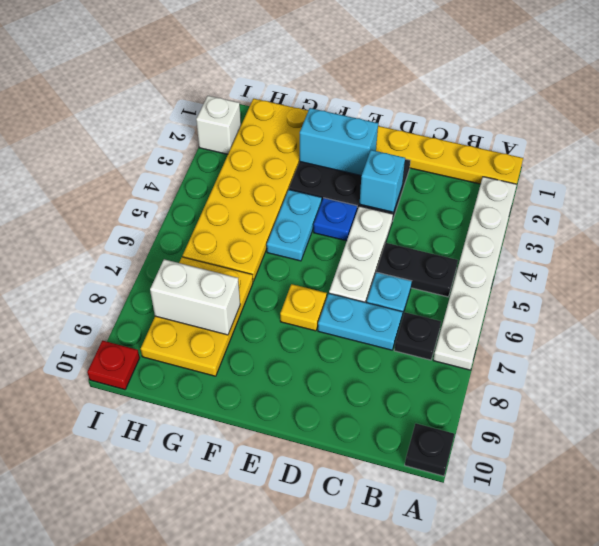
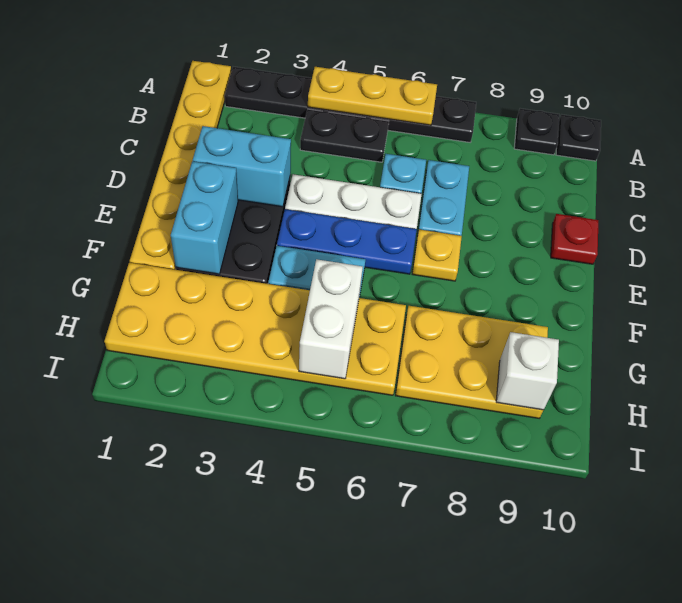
white plate A2:A7 level 1 -> black plate A2:A7 level 1
none -> yellow plate A4:A6 level 2
black plate B5:C5 level 1 -> black plate B4:B5 level 1
black plate B7 level 1 -> black plate A9 level 1
cyan brick D3 level 2 -> cyan brick D2:D3 level 2
blue plate E4 level 1 -> blue plate E4:E6 level 1
white brick G8:H8 level 2 -> white brick G5:H5 level 2
white brick I2 level 1 -> white brick H9 level 2
red plate I10 level 1 -> red plate D10 level 1

